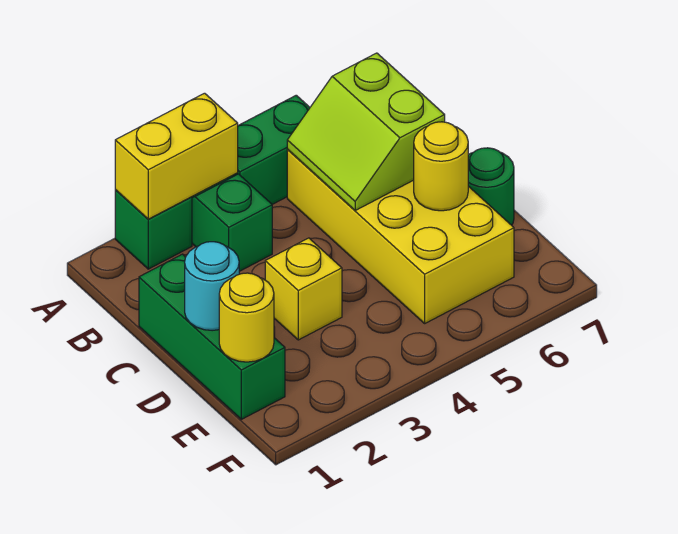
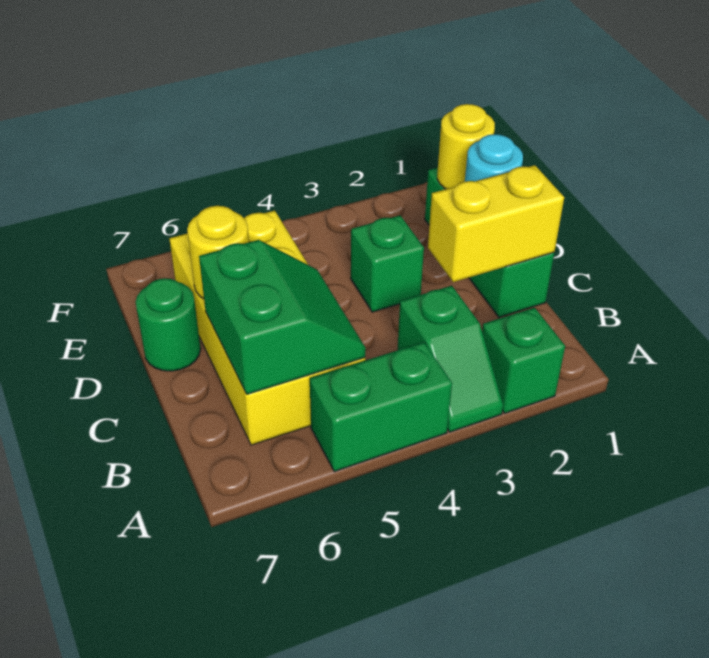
yellow brick A2:A3 level 2 -> yellow brick C1:C2 level 2
lime slope B5:C6 level 2 top 6 -> green slope B5:C6 level 2 top 6
yellow brick D3 level 1 -> green brick D3 level 1

